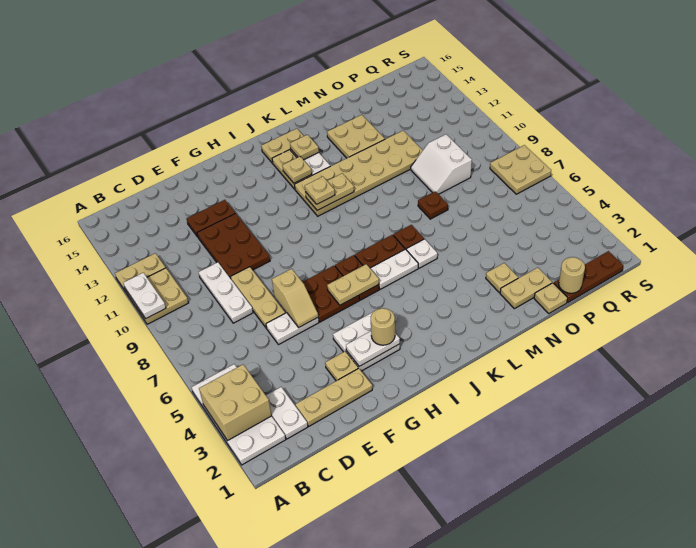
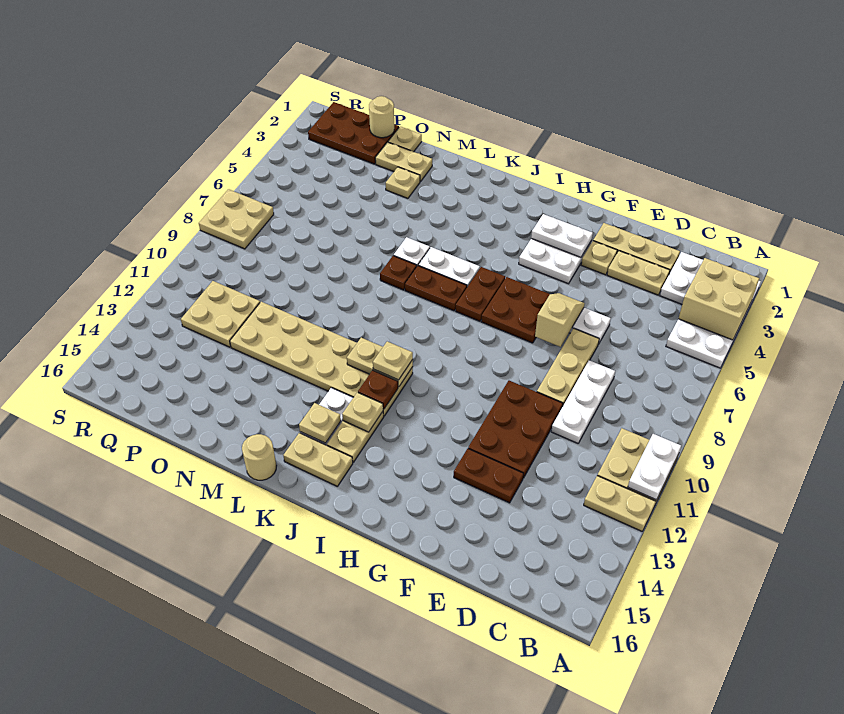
tan round brick H3 level 3 -> tan round brick L16 level 1
tan plate H6:I6 level 2 -> tan plate D3:E3 level 1
tan plate M13:N14 level 1 -> tan plate P11:Q12 level 1
brown plate N8 level 1 -> brown plate J12 level 2
white slope O9:P10 level 1 top P -> none
brown plate P1:R1 level 1 -> brown plate P1:R2 level 1

